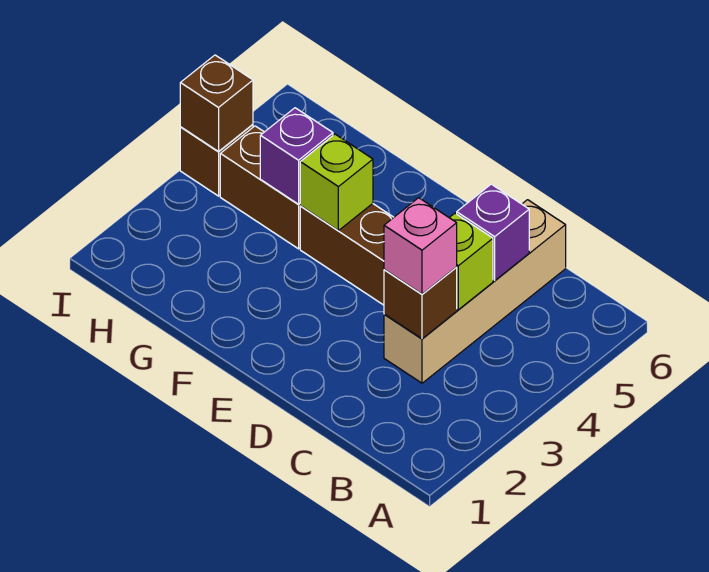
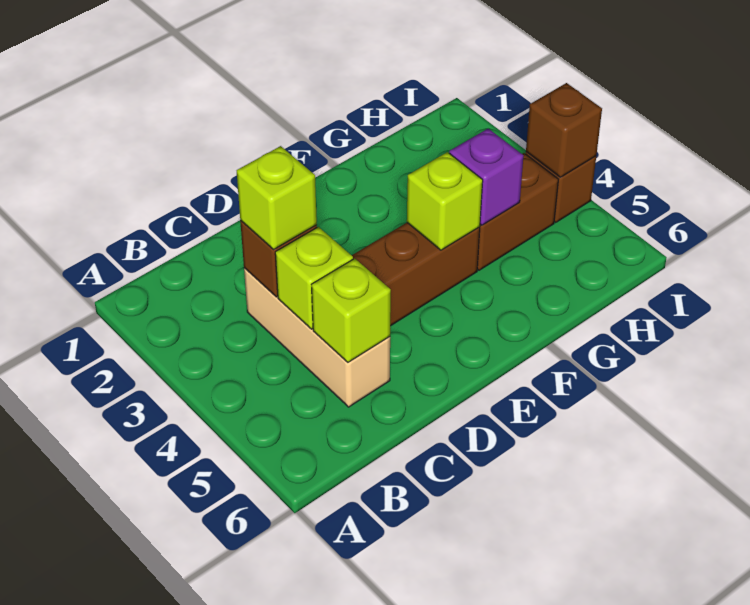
tan brick C3:C6 level 1 -> tan brick C3:C5 level 1
pink brick C3 level 3 -> lime brick C3 level 3
purple brick C5 level 2 -> lime brick C5 level 2

